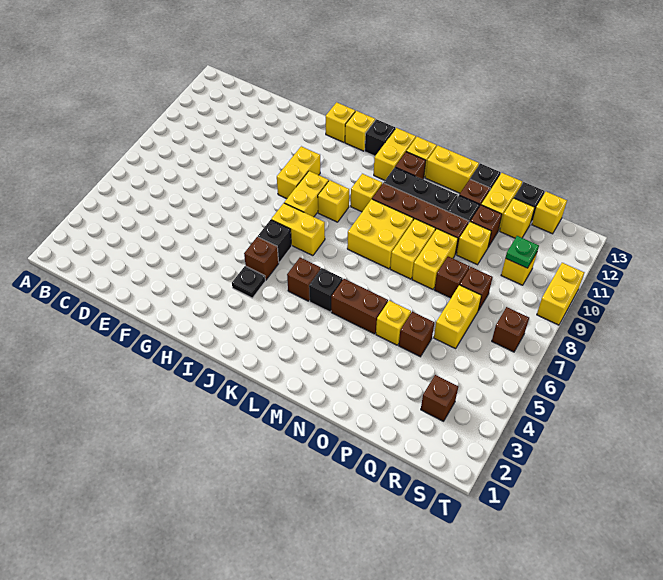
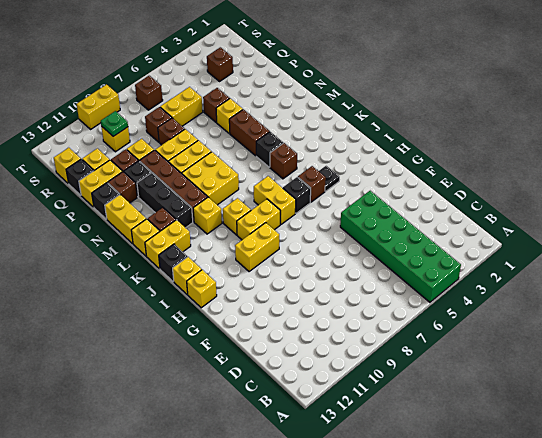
none -> green brick A4:F5 level 1

